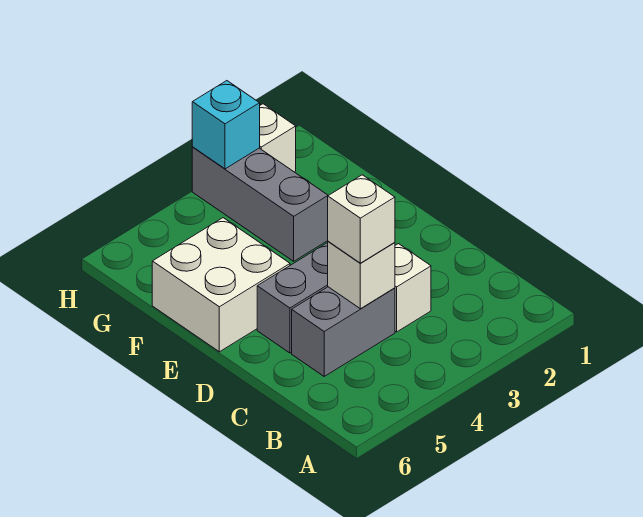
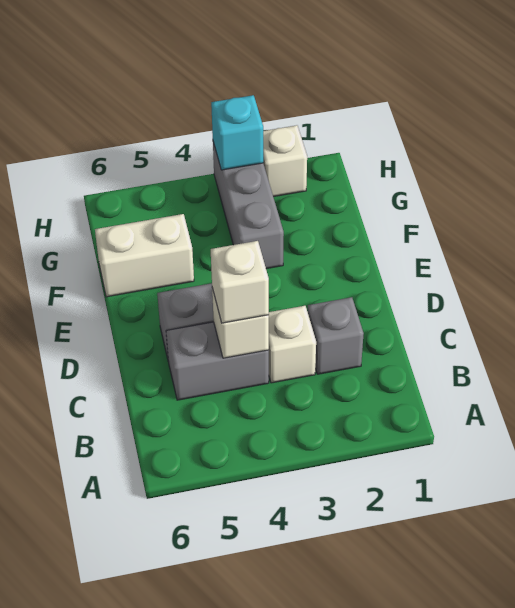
none -> grey brick C2 level 1
white brick E5:F6 level 1 -> white brick F5:F6 level 1

